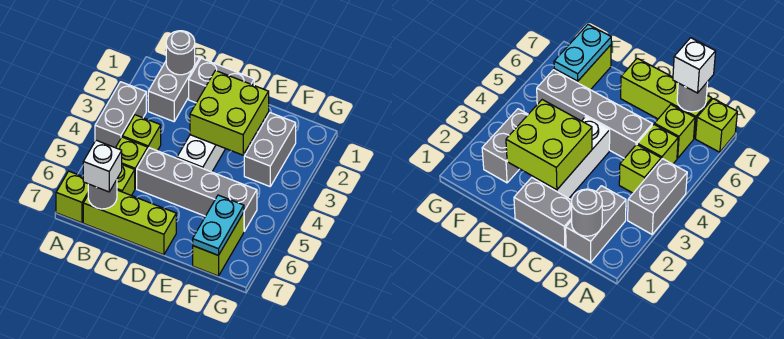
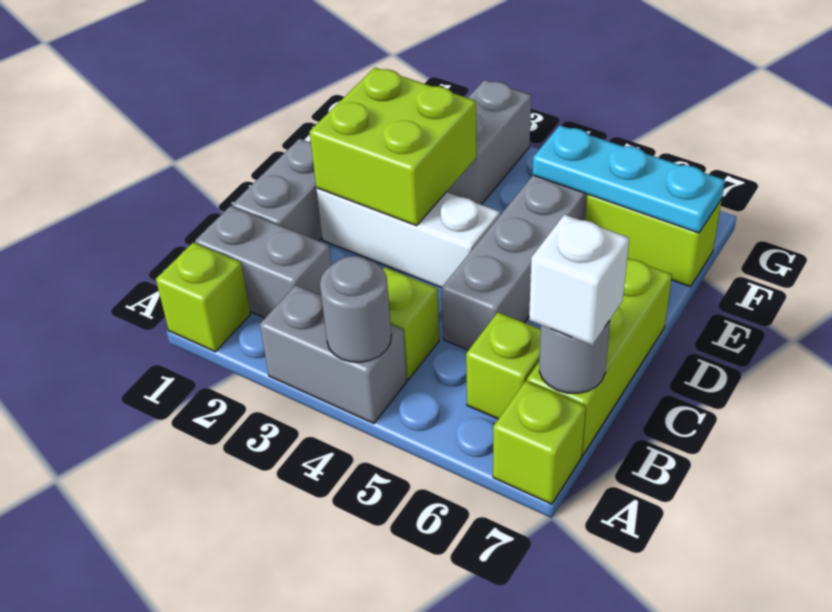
grey round brick B1 level 2 -> grey round brick A4 level 2
lime brick B5 level 1 -> lime brick A1 level 1
grey brick F2:F3 level 1 -> grey brick F3:G3 level 1
cyan plate F6:F7 level 2 -> cyan plate F5:F7 level 2

